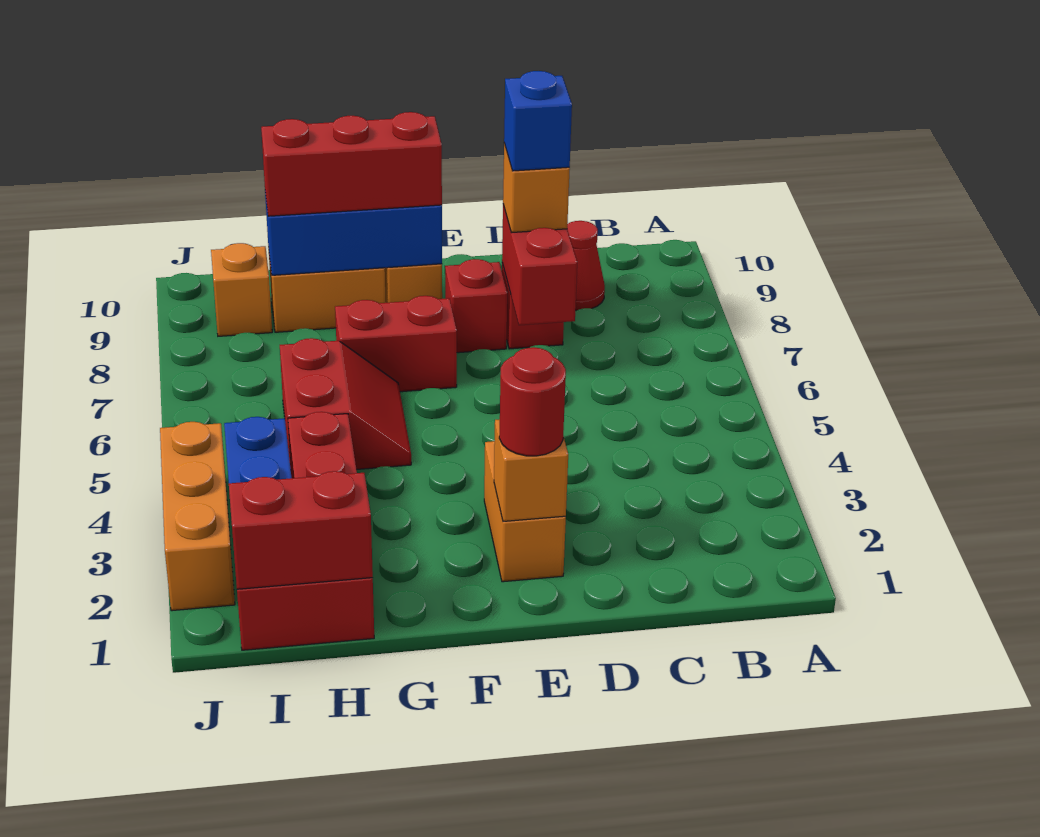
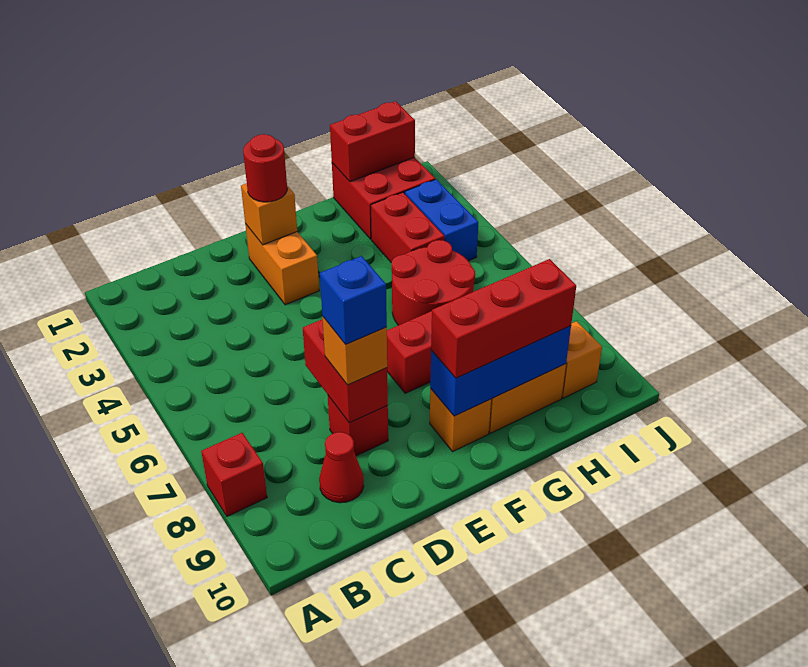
red brick E8 level 1 -> red brick A8 level 1
red slope G5:H6 level 1 top H -> red round brick G5:H6 level 1
orange brick J2:J4 level 1 -> none

